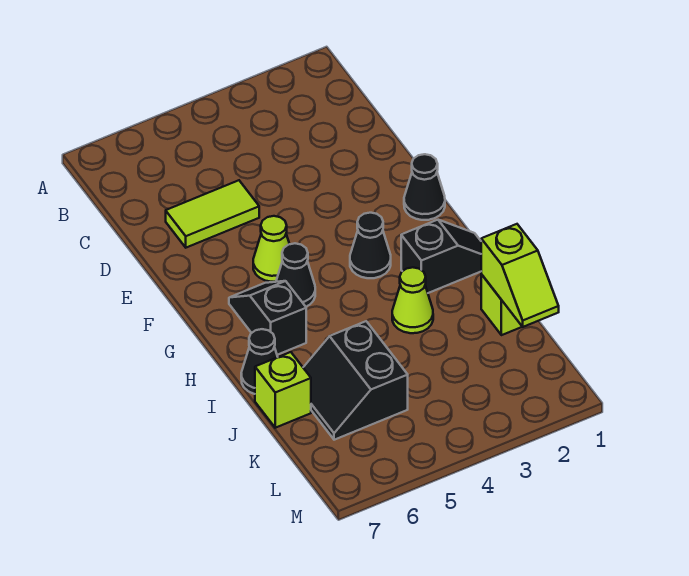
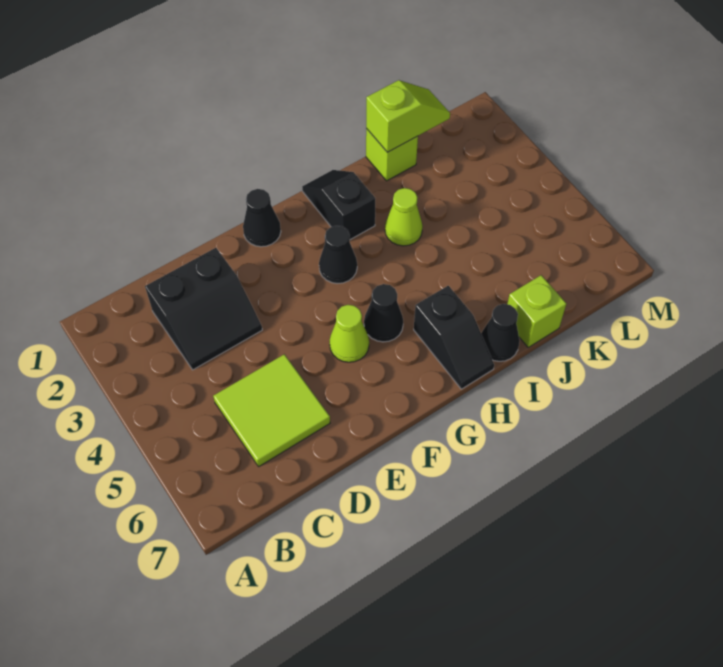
lime tile D5:D6 level 1 -> lime tile C5:D6 level 1
black slope G6:H6 level 1 top H -> black slope H6:H7 level 1 top 6
black slope J5:K6 level 1 top 5 -> black slope C2:D3 level 1 top 2

